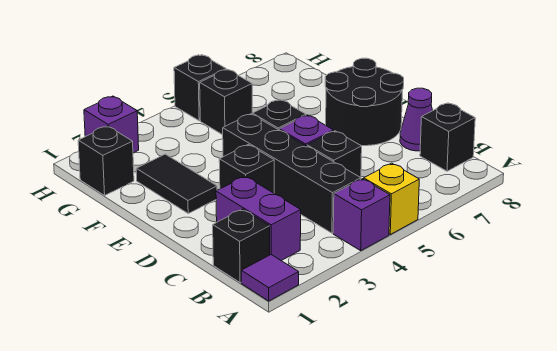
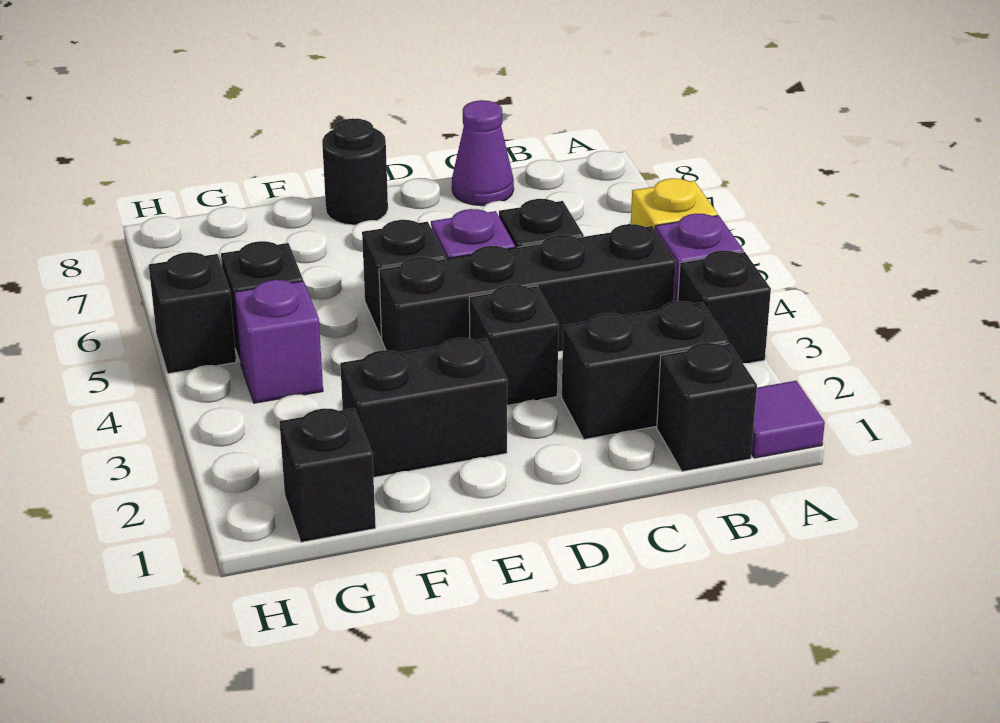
purple brick B2:C2 level 1 -> black brick B2:C2 level 1
black brick B8 level 1 -> black brick A3 level 1
black round brick D7:E8 level 1 -> black round brick E8 level 1
black tile E2:F2 level 1 -> black brick E2:F2 level 1
purple brick H2 level 1 -> purple brick G4 level 1

